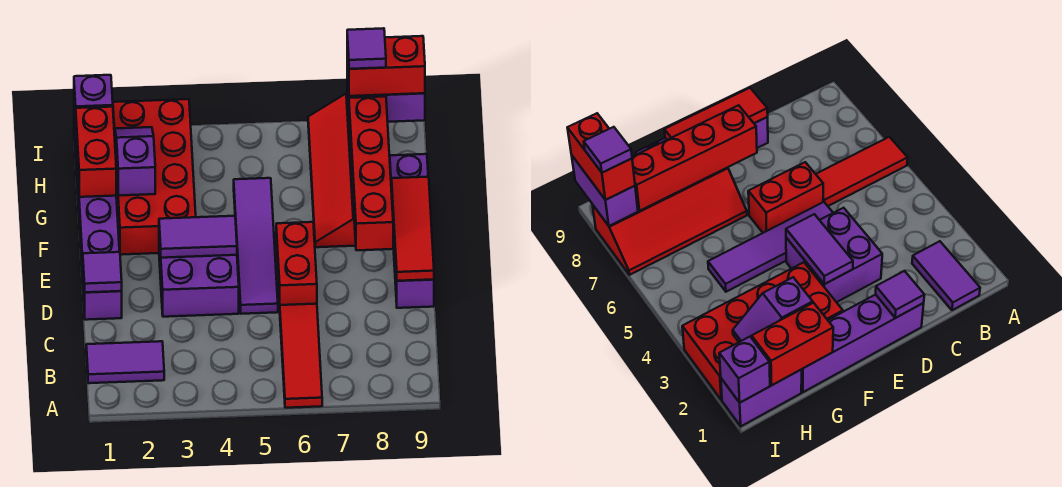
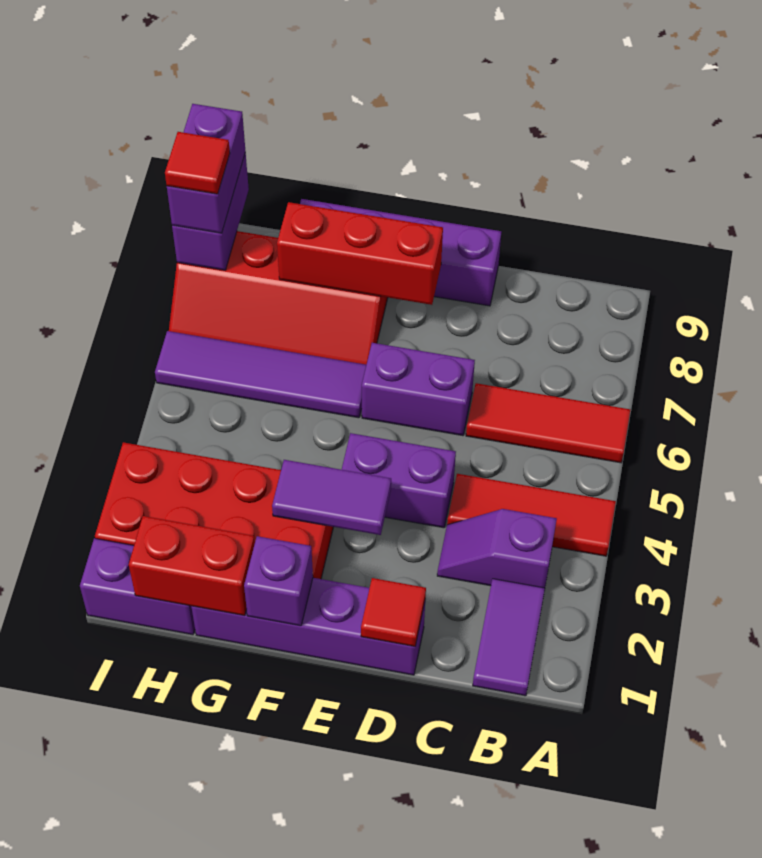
purple tile D1 level 2 -> red tile D1 level 2
purple brick D3:E4 level 1 -> purple brick D4:E4 level 1
purple tile D5:G5 level 1 -> purple tile F6:I6 level 1
red brick D6:E6 level 1 -> purple brick D6:E6 level 1
red tile D9:F9 level 2 -> red tile A4:C4 level 1
purple tile E3:E4 level 2 -> purple tile E3:F3 level 2
red brick E8:H8 level 2 -> red brick E8:G8 level 2
purple slope G2:H2 level 2 top G -> purple slope B3:C3 level 1 top B
purple brick I1 level 2 -> purple brick F1 level 2
red brick I8:I9 level 3 -> purple brick I8:I9 level 3
purple tile I8 level 4 -> red tile I8 level 4

